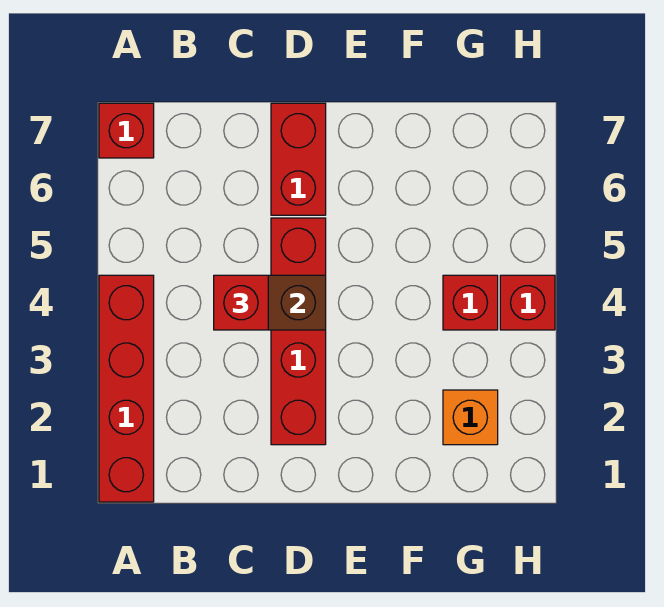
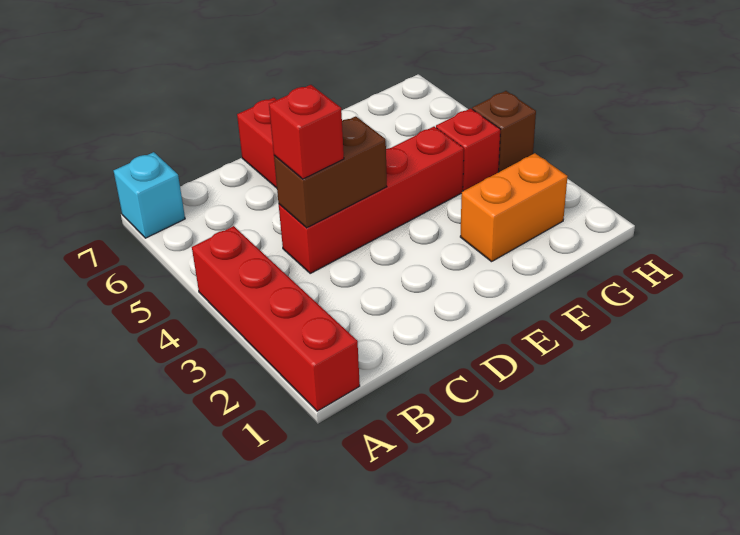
red brick A7 level 1 -> cyan brick A7 level 1
red brick D2:D5 level 1 -> red brick C4:F4 level 1
orange brick G2 level 1 -> orange brick F2:G2 level 1
red brick H4 level 1 -> brown brick H4 level 1

